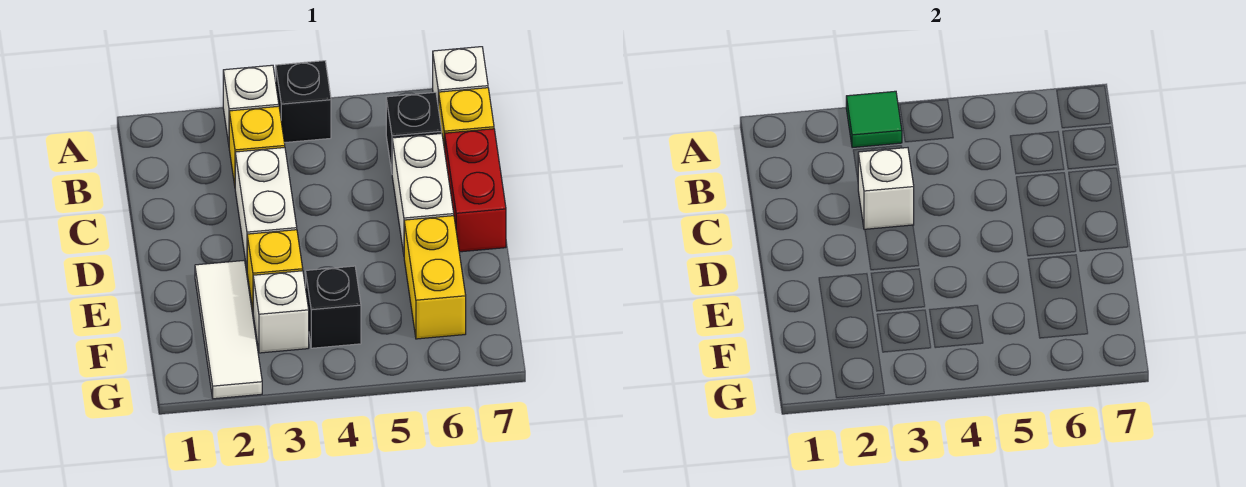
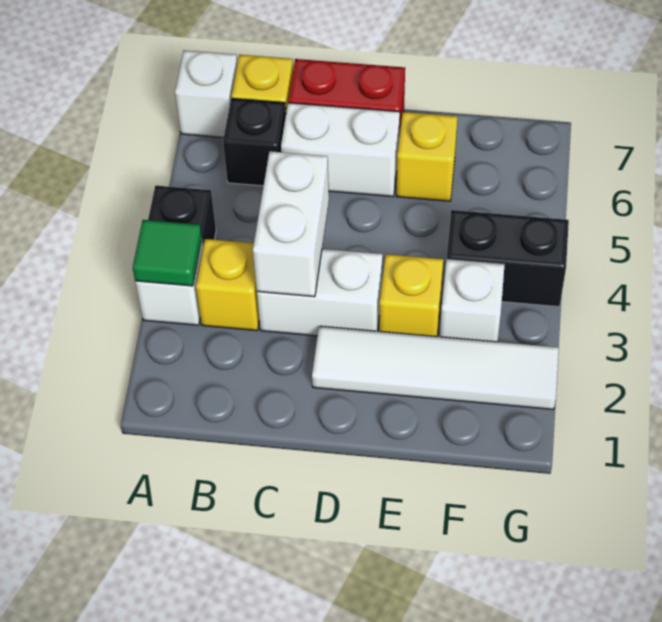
white brick C3 level 2 -> white brick C3:C4 level 2
white tile E2:G2 level 1 -> white tile D2:G2 level 1
yellow brick E6:F6 level 1 -> yellow brick E6 level 1
black brick F4 level 1 -> black brick F4:G4 level 1

